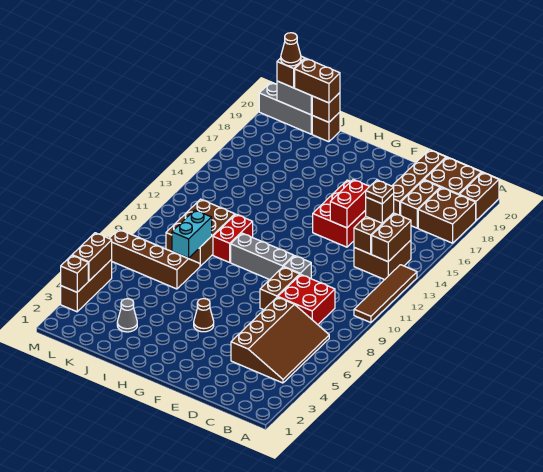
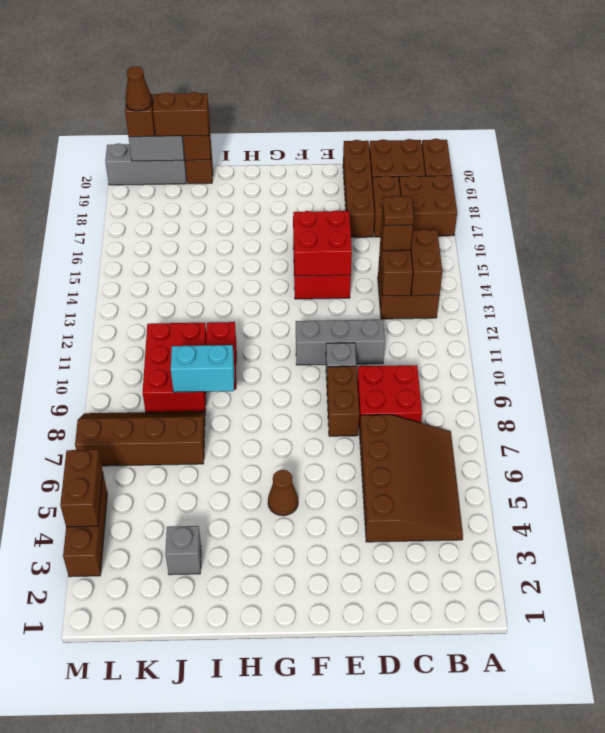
brown tile A10:A13 level 1 -> none
red brick E14:E15 level 2 -> red brick E14:F15 level 2
grey brick F10:H10 level 1 -> grey brick D11:F11 level 1
grey cone J3 level 1 -> grey brick J3 level 1
cyan brick J8:J9 level 2 -> cyan brick I9:J9 level 2
brown brick J9:K11 level 1 -> red brick J9:K11 level 1
brown brick M3 level 2 -> none

